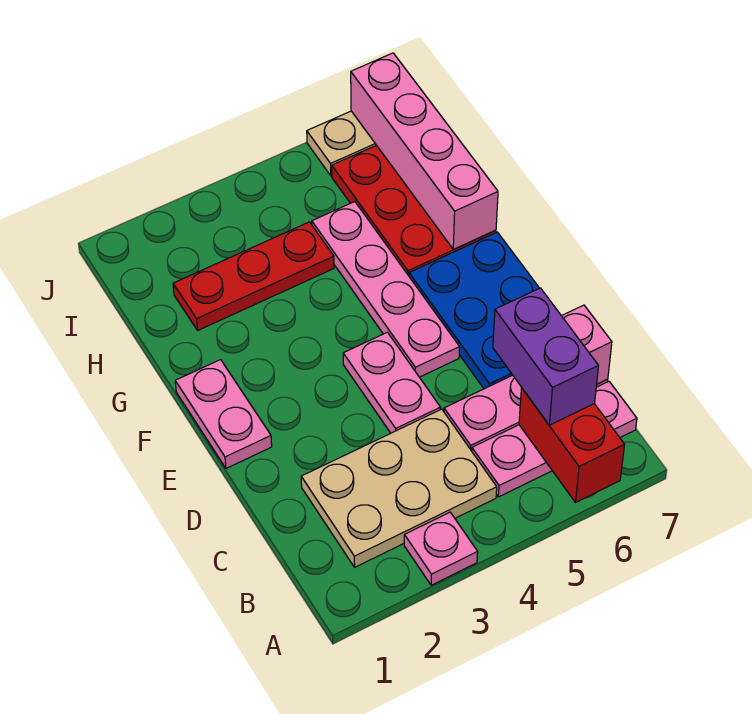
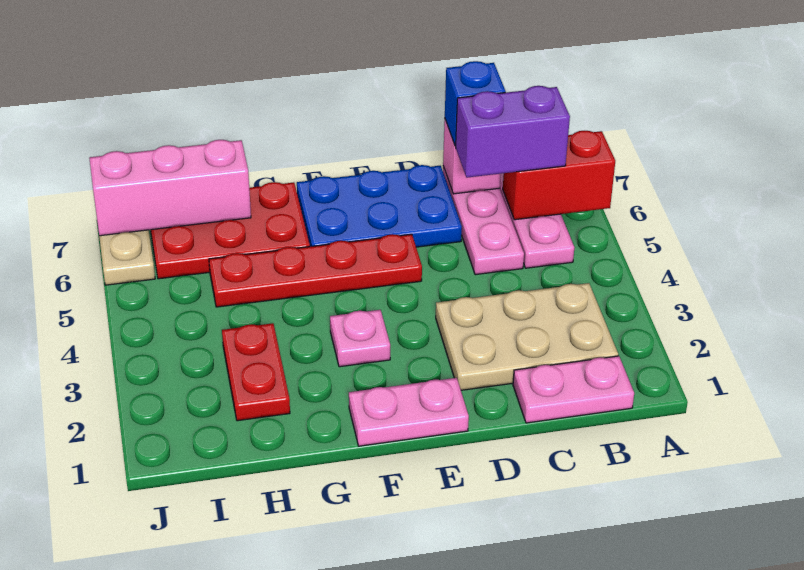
pink plate A3 level 1 -> pink plate F3 level 1
tan plate B2:C4 level 1 -> tan plate B2:D3 level 1
none -> blue brick C7 level 3
pink plate D4:E4 level 1 -> pink plate B1:C1 level 1
pink plate E5:H5 level 1 -> red plate E5:H5 level 1
pink brick G7:J7 level 2 -> pink brick H7:J7 level 2
red plate H2:H4 level 1 -> red plate H2:H3 level 1

